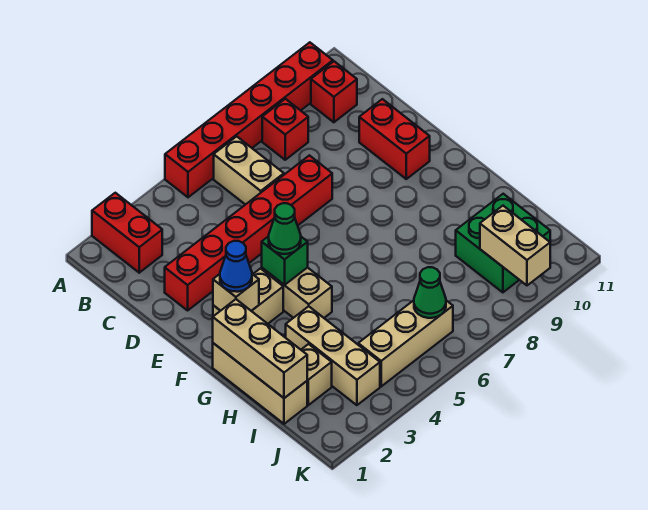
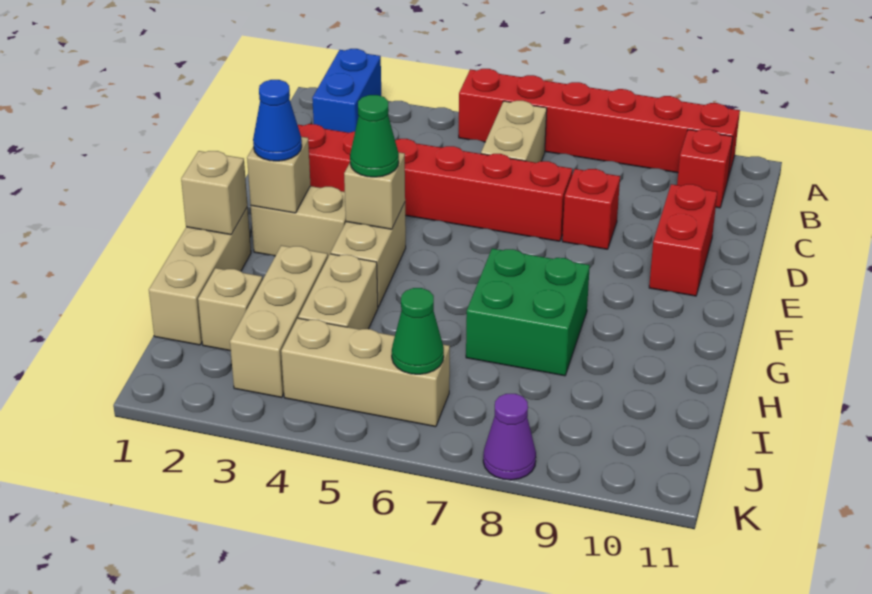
red brick A2:B2 level 1 -> blue brick A2:B2 level 1
red brick B8 level 1 -> red brick D8 level 1
green brick F4 level 2 -> tan brick F4 level 2
tan brick G1:I1 level 2 -> tan brick G1 level 2
green brick I9:J10 level 1 -> green brick G7:H8 level 1
tan brick J9:K9 level 2 -> tan brick H4:I4 level 1
none -> purple cone K8 level 1

